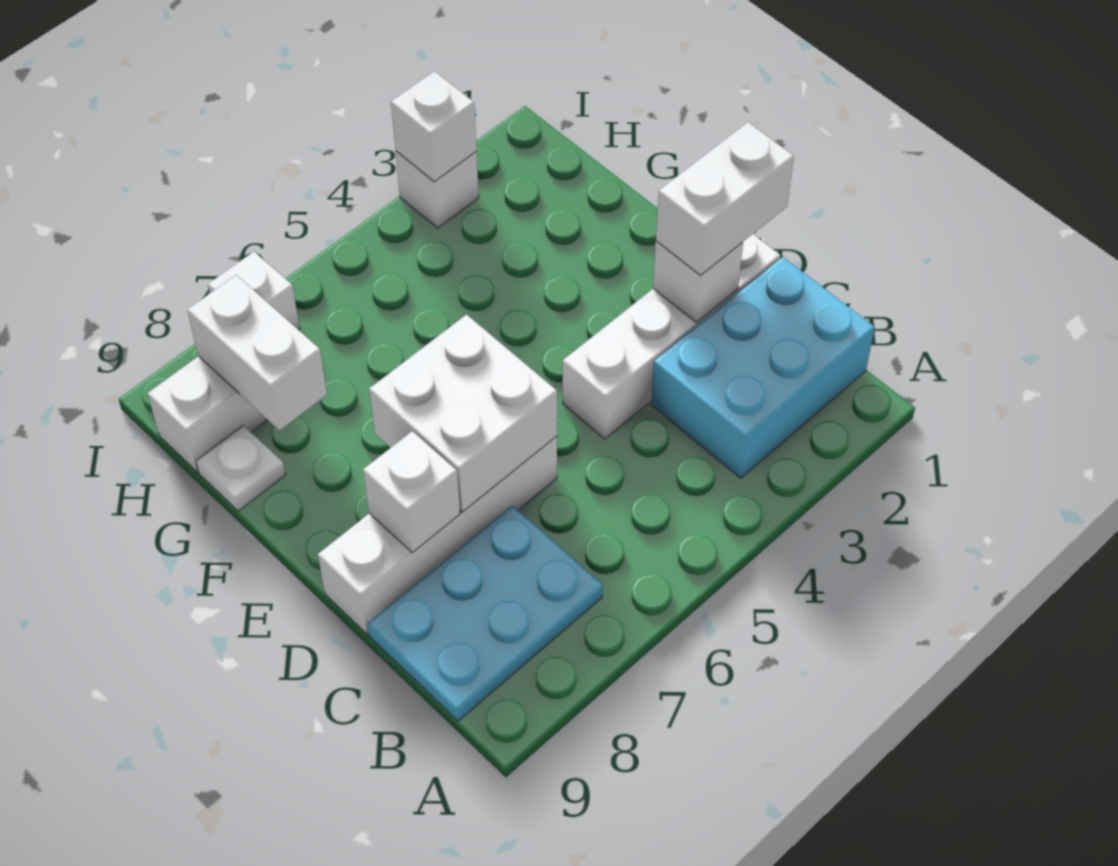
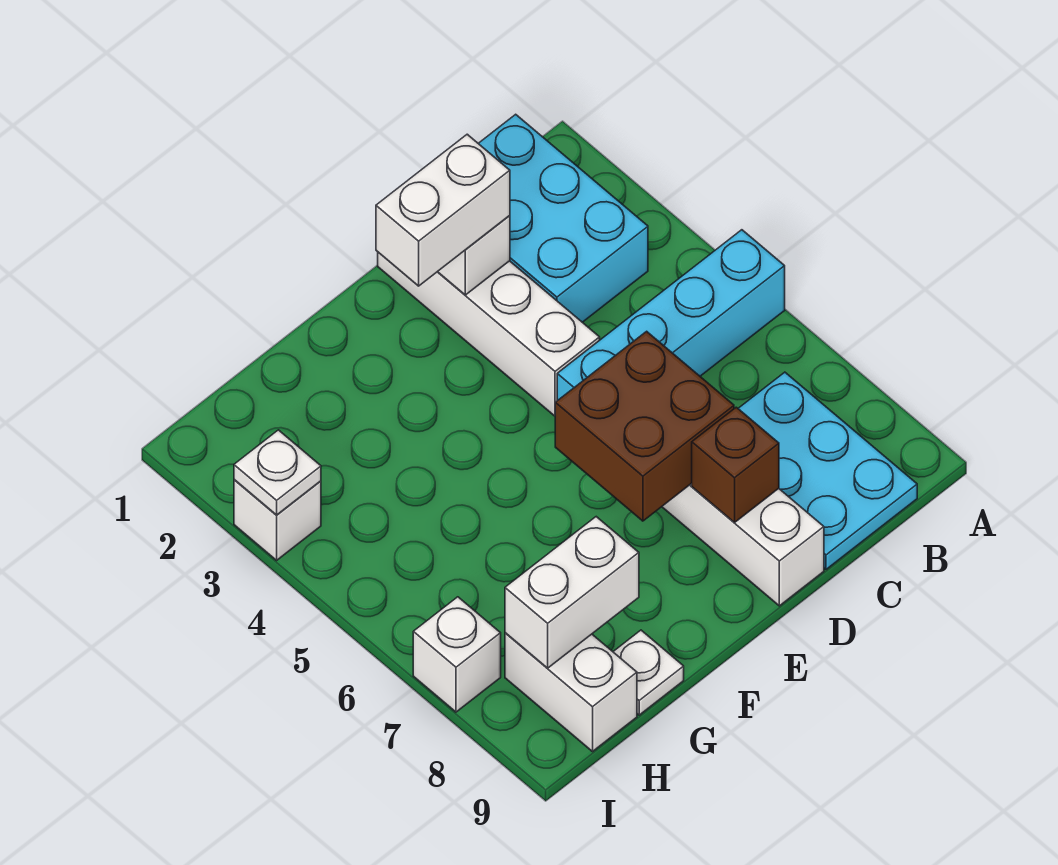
none -> cyan brick A5:D5 level 1
white brick D1:D2 level 3 -> white brick D2:E2 level 3
white brick D6:E7 level 2 -> brown brick D6:E7 level 2
white brick D8 level 2 -> brown brick D8 level 2
white brick I3 level 2 -> white plate I3 level 2

